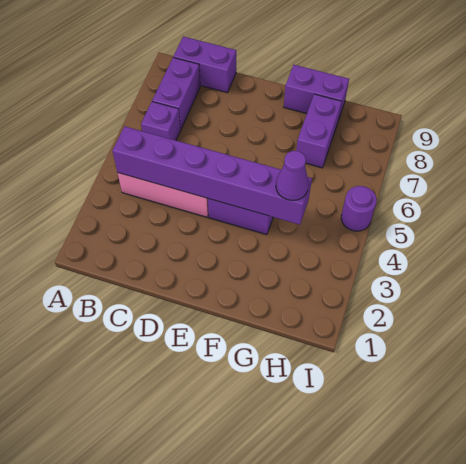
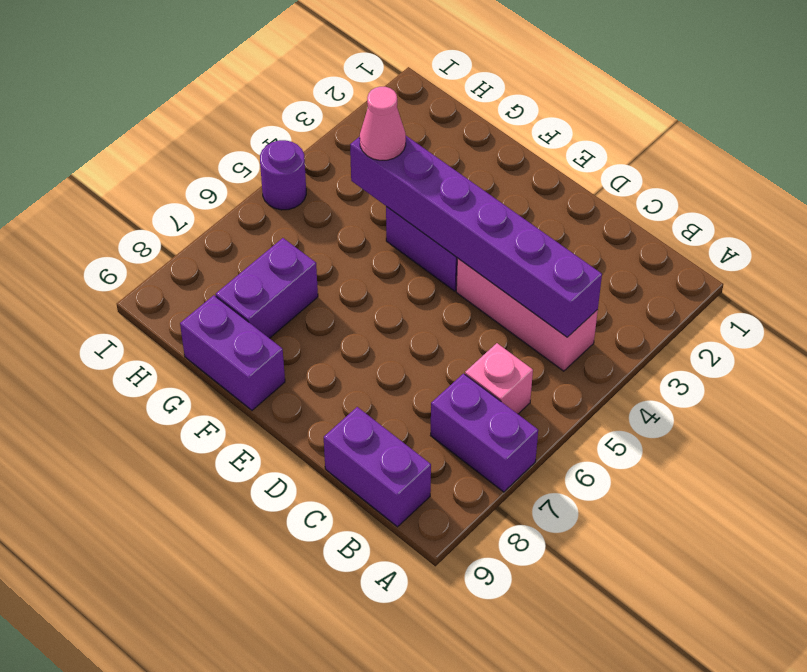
purple brick B6 level 1 -> pink brick B6 level 1
purple brick B7:B8 level 1 -> purple brick A7:B7 level 1
purple cone G4 level 3 -> pink cone G4 level 3

